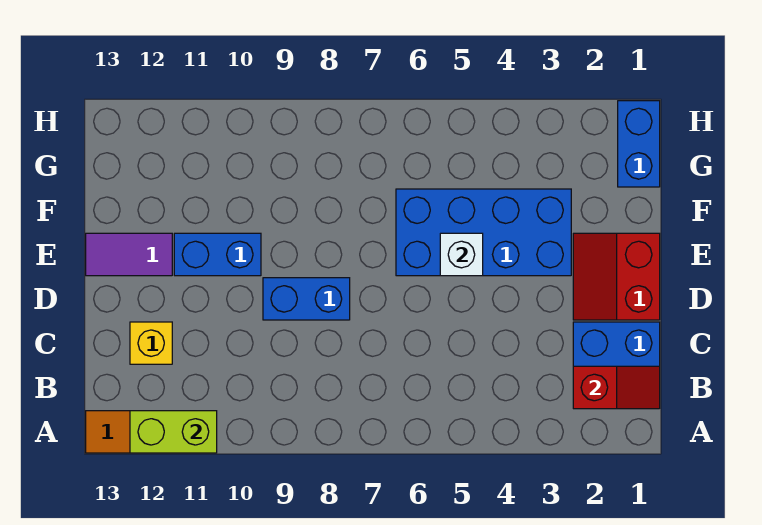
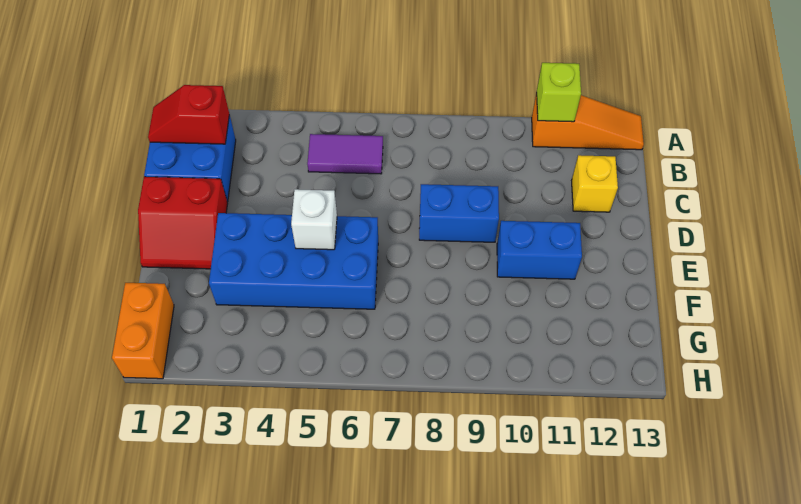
lime brick A11:A12 level 2 -> lime brick A11 level 2
red slope D1:E2 level 1 top 1 -> red slope D1:E2 level 1 top D
purple tile E12:E13 level 1 -> purple tile B5:B6 level 1
blue brick G1:H1 level 1 -> orange brick G1:H1 level 1

